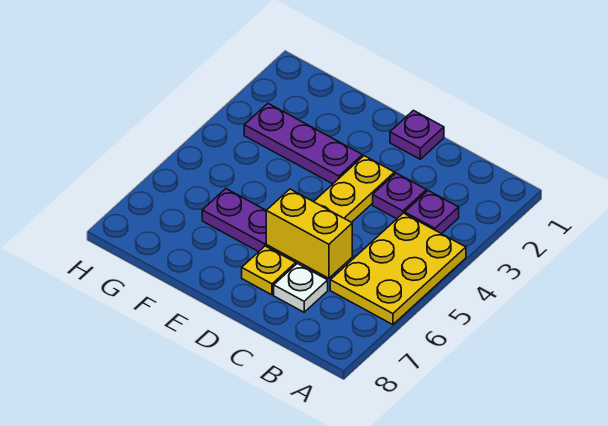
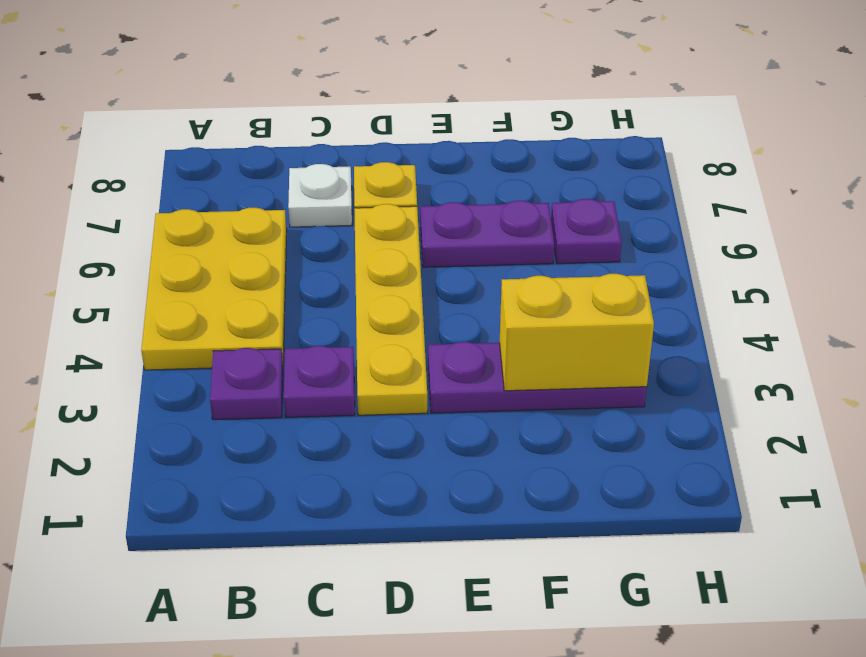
yellow brick C6:D6 level 2 -> yellow brick F3:G3 level 2
purple plate D1 level 1 -> purple plate G6 level 1

